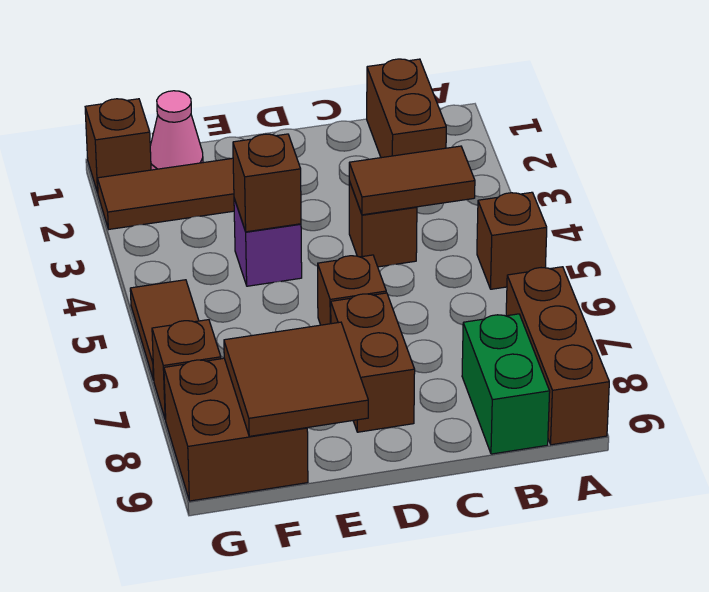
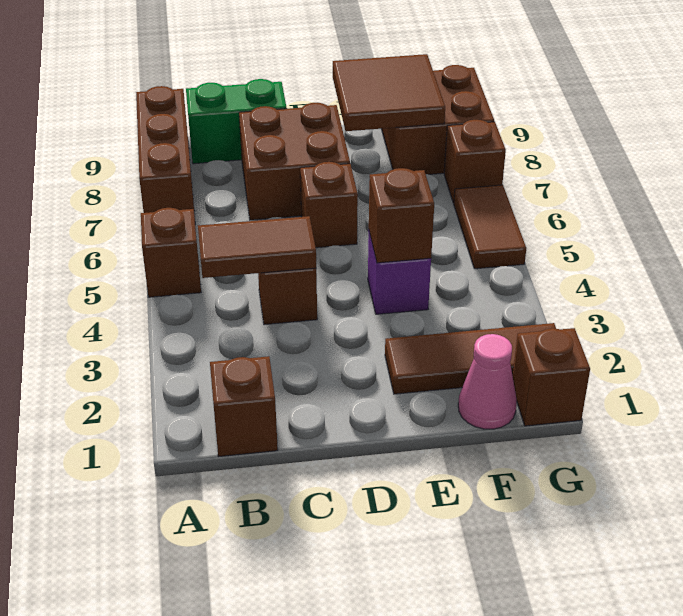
brown brick B1:B2 level 1 -> brown brick B1 level 1
green brick B8:B9 level 1 -> green brick B9:C9 level 1
brown brick D7:D8 level 1 -> brown brick C7:D8 level 1

